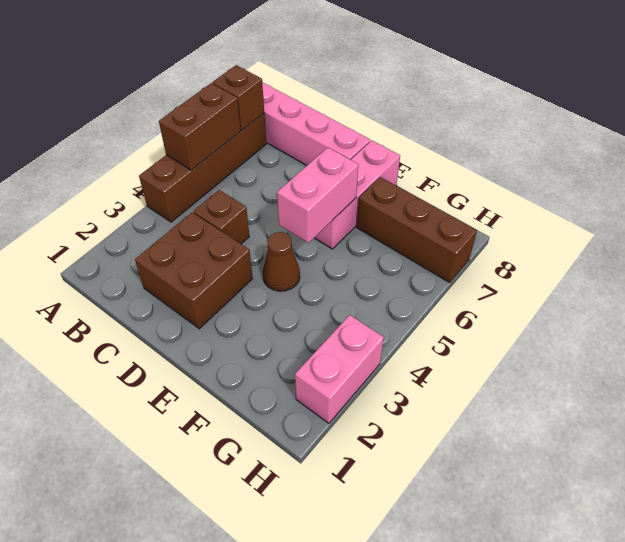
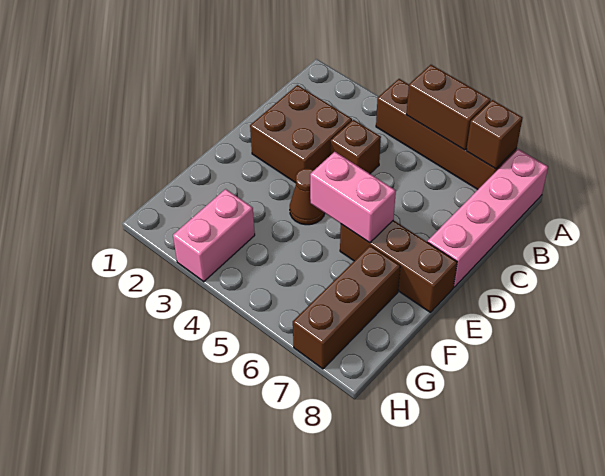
pink brick E6:E8 level 1 -> brown brick E6:E8 level 1
pink brick H2:H3 level 1 -> pink brick G3:H3 level 1

